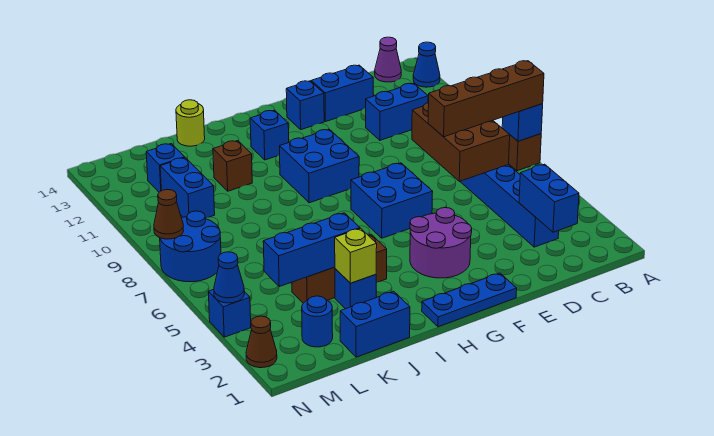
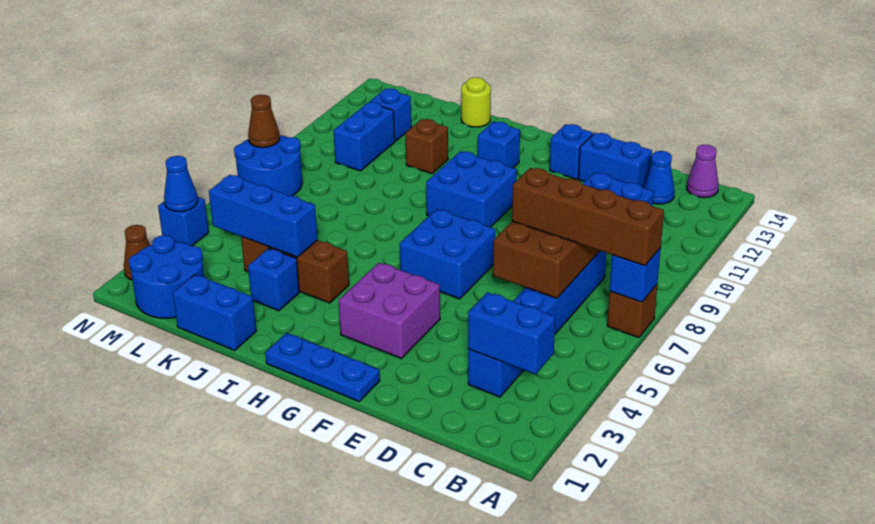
blue cone A13 level 1 -> blue cone C13 level 1
blue brick C2:C3 level 2 -> blue brick B3:C3 level 2
purple round brick F3:G4 level 1 -> purple brick F3:G4 level 1
lime brick J3 level 2 -> none
blue round brick L2 level 1 -> blue round brick L1:M2 level 1

